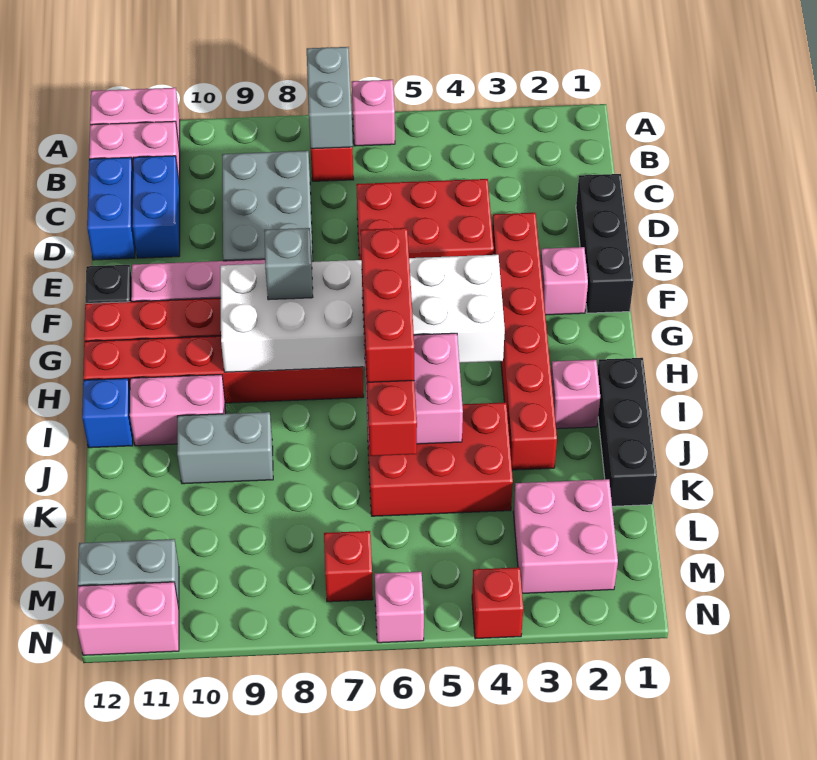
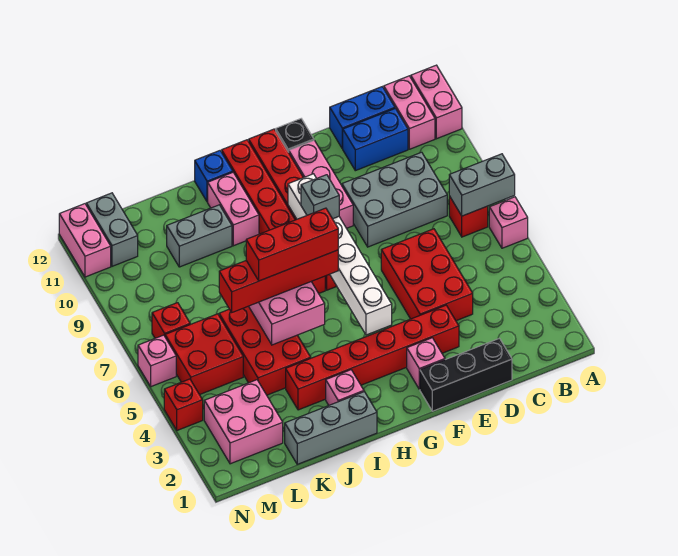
white brick G4:H9 level 2 -> white brick G4:G9 level 2
black brick I1:K1 level 1 -> grey brick I1:K1 level 1
grey brick J9:J10 level 1 -> grey brick J10:K10 level 1
none -> red brick L5:M6 level 1

